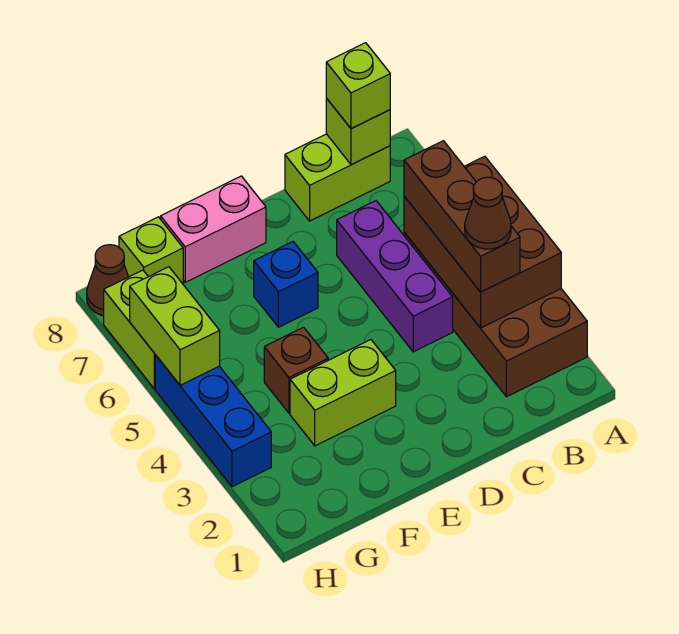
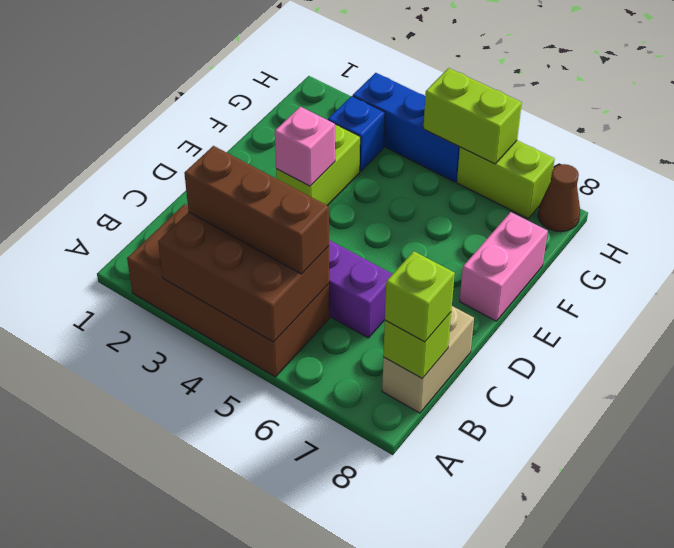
brown cone B3 level 4 -> none
lime brick B8:C8 level 1 -> tan brick B8:C8 level 1
none -> pink brick E3 level 2
blue brick E6 level 1 -> blue brick G3 level 1
brown brick F4 level 1 -> none
lime brick G8 level 1 -> none

